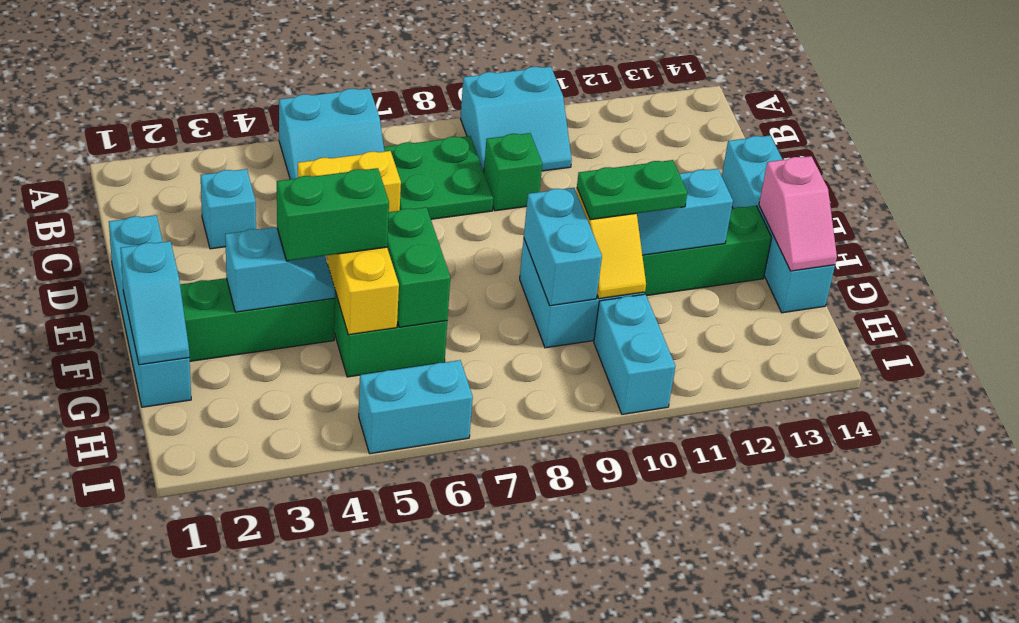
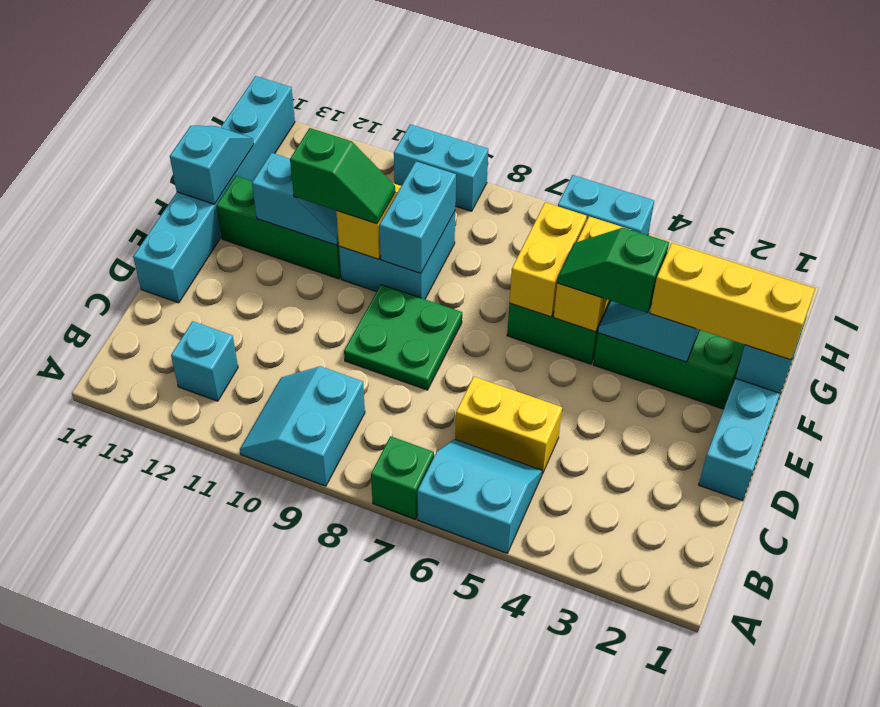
cyan slope A9:B10 level 1 top A -> cyan slope A9:B10 level 1 top 9
green plate B7:C8 level 1 -> green plate D8:E9 level 1
cyan brick C3 level 1 -> cyan brick B12 level 1
green brick C9 level 1 -> green brick A7 level 1
cyan brick D14:G14 level 1 -> cyan brick D14:I14 level 1
none -> yellow brick F1:F3 level 3
green brick F4:F5 level 3 -> green slope F4:F5 level 3 top 4
green brick F6:G6 level 2 -> yellow brick F6:G6 level 2
green plate F10:F11 level 3 -> green slope F10:F11 level 3 top 11
pink slope F14:G14 level 2 top F -> cyan slope F14:G14 level 2 top F
cyan brick H10:I10 level 1 -> cyan brick I9:I10 level 1

